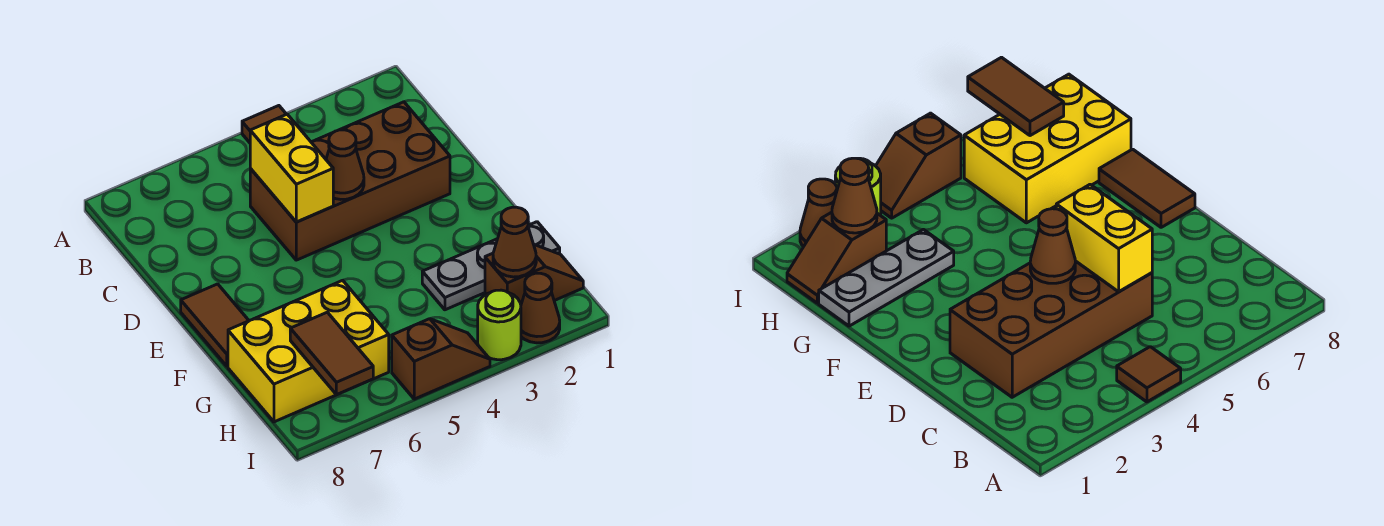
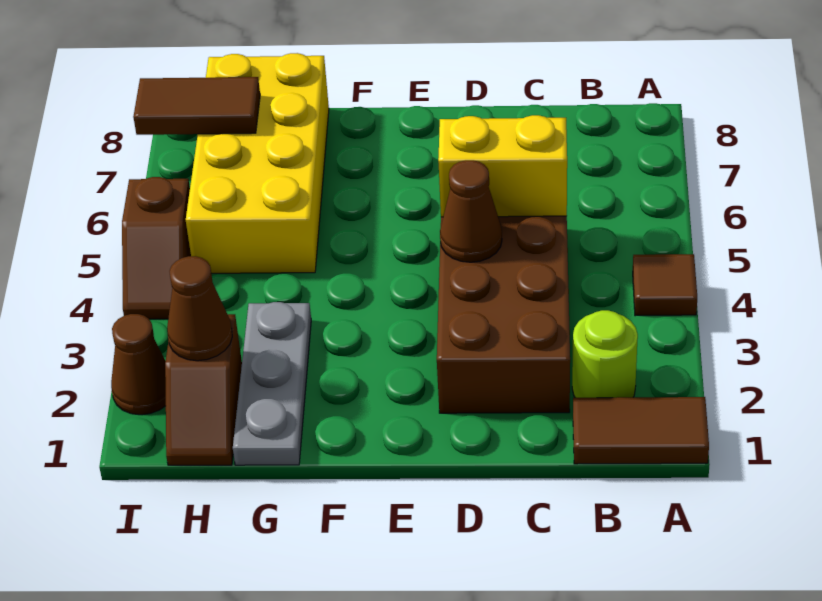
brown tile E8:F8 level 1 -> brown tile A1:B1 level 1
yellow brick G6:H8 level 1 -> yellow brick G5:H8 level 1
lime round brick I3 level 1 -> lime round brick B2 level 1

